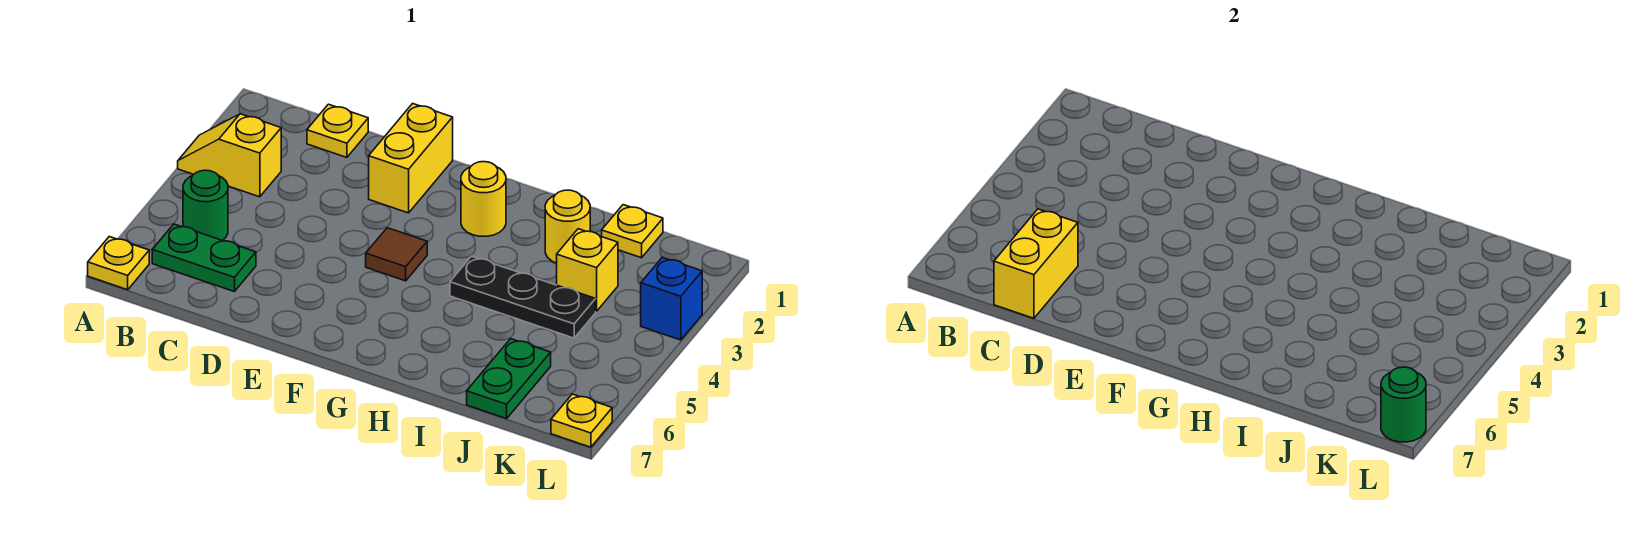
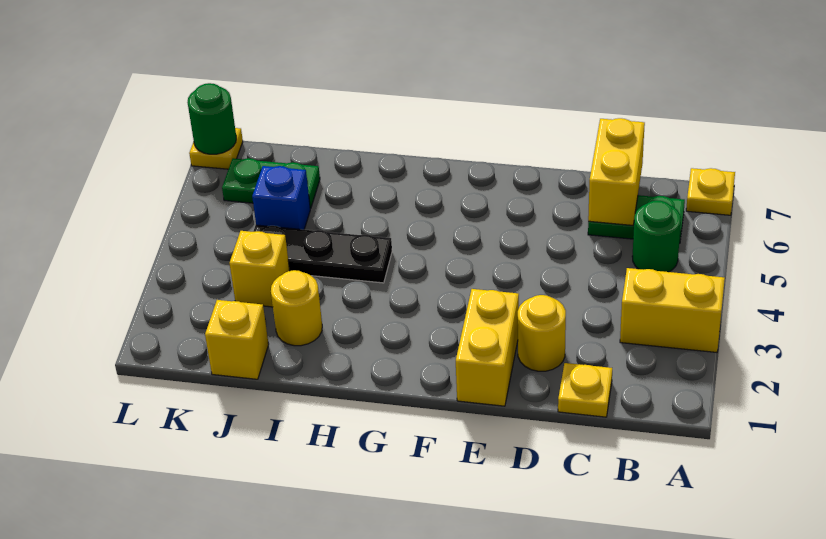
yellow slope A3:B3 level 1 top B -> yellow brick A3:B3 level 1
brown tile F4 level 1 -> none
yellow round brick G2 level 1 -> yellow round brick D2 level 1
yellow plate J1 level 1 -> yellow brick J1 level 1
green plate J6:J7 level 1 -> green plate J6:K6 level 1
blue brick L3 level 1 -> blue brick J5 level 1

